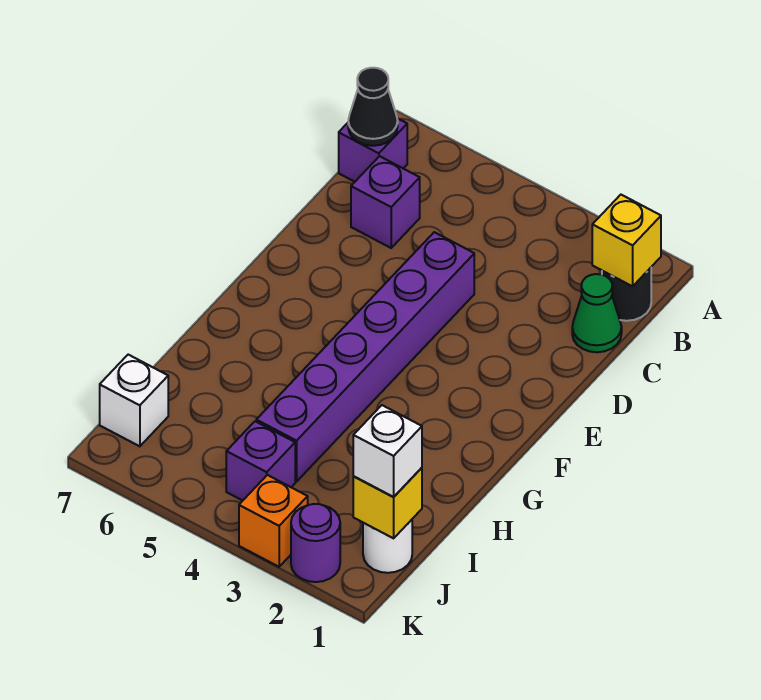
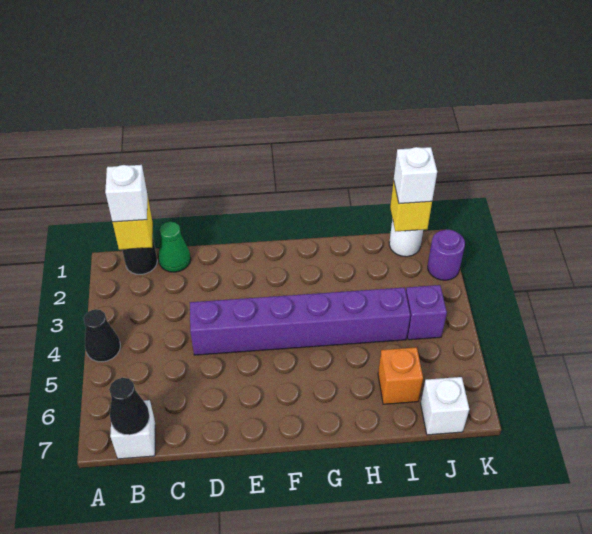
none -> black cone A4 level 1
none -> white brick B1 level 3
purple brick B7 level 1 -> white brick B7 level 1
purple brick C6 level 1 -> none
orange brick K3 level 1 -> orange brick I6 level 1

